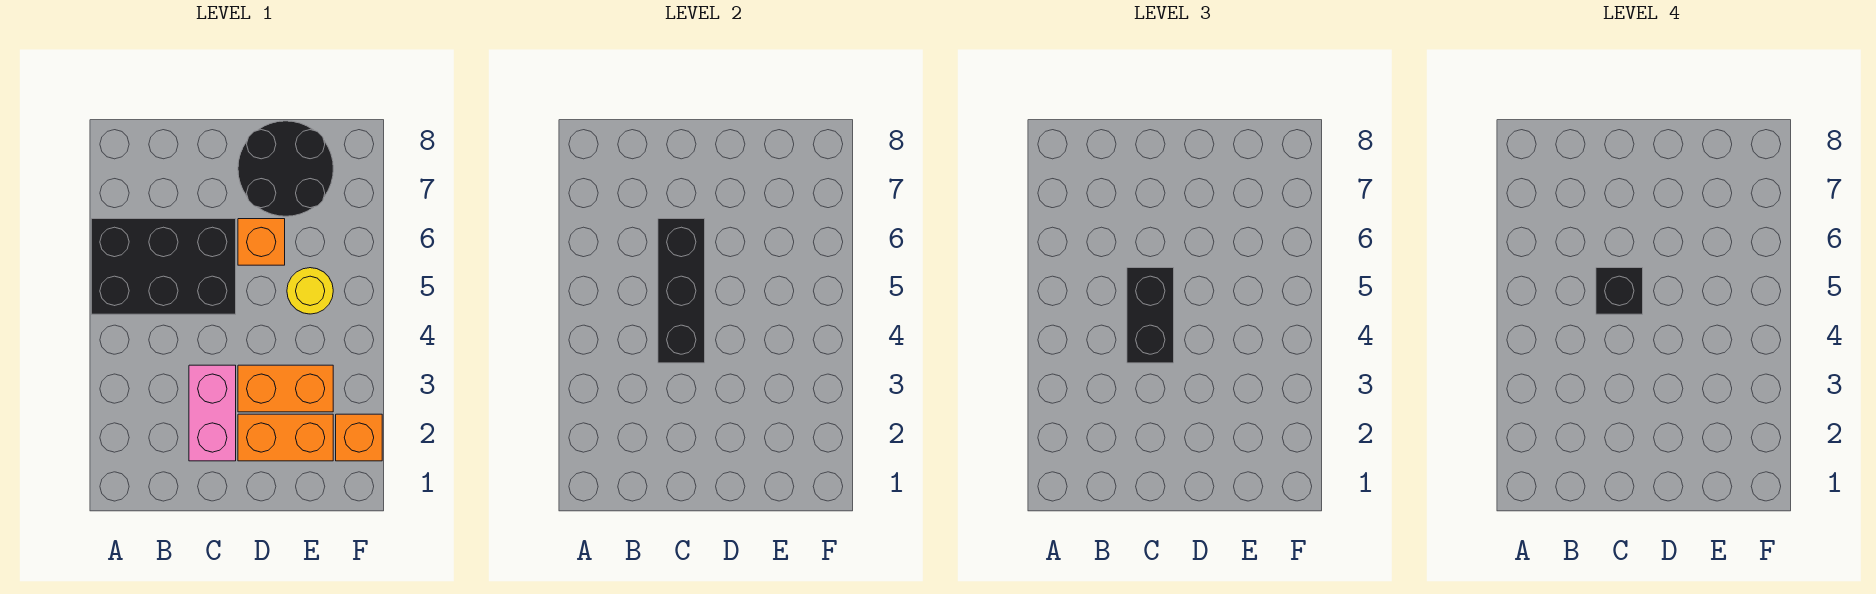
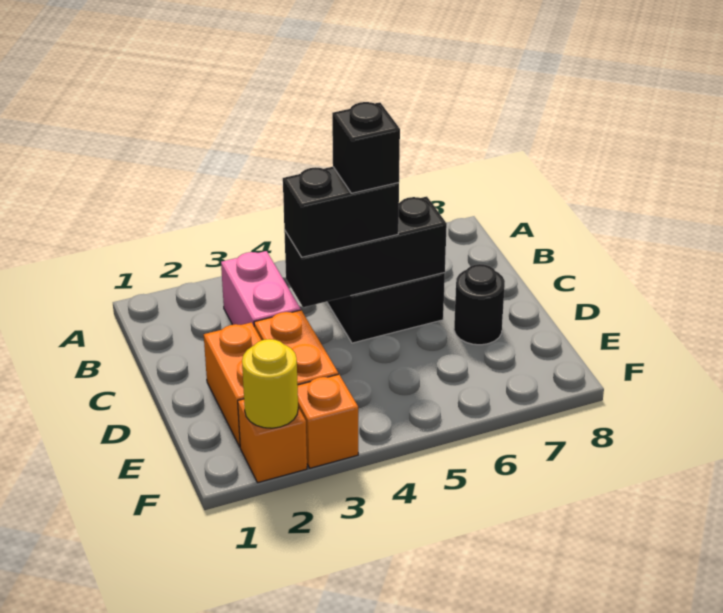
pink brick C2:C3 level 1 -> pink brick B3:C3 level 1
orange brick D6 level 1 -> orange brick F3 level 1
black round brick D7:E8 level 1 -> black round brick D7 level 1
yellow round brick E5 level 1 -> yellow round brick F2 level 2

